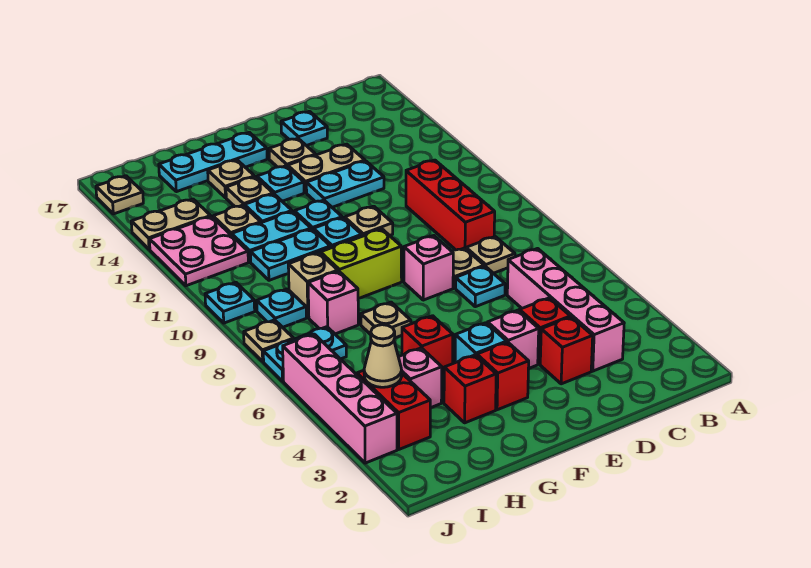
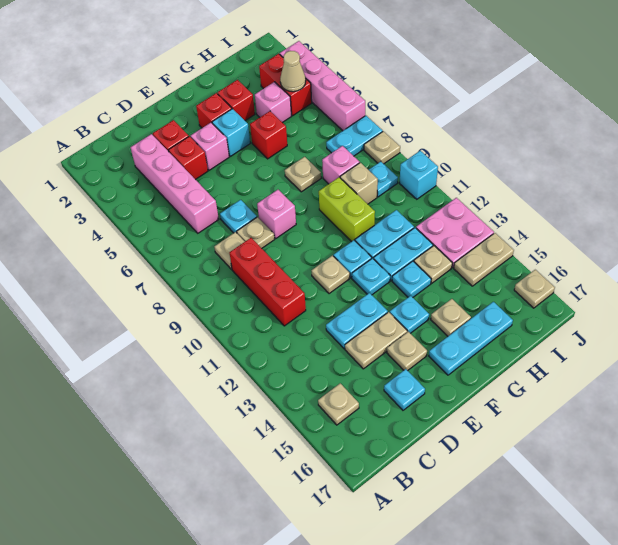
lime brick F9:G9 level 1 -> lime brick G9:G10 level 1
tan plate G14 level 1 -> tan plate B15 level 1
cyan plate J10 level 1 -> cyan brick J10 level 1

